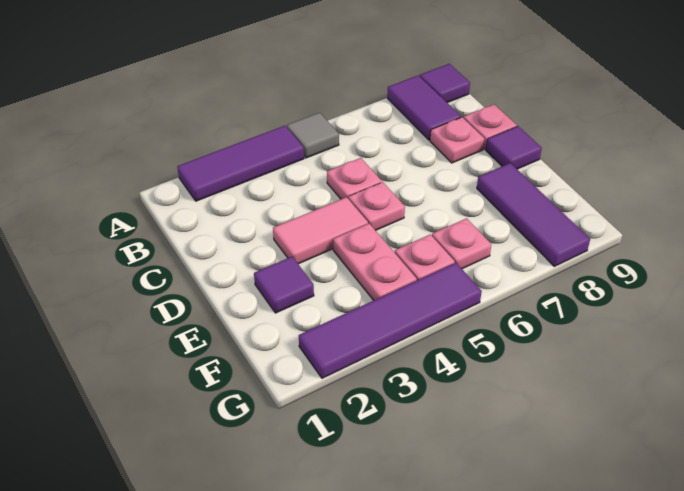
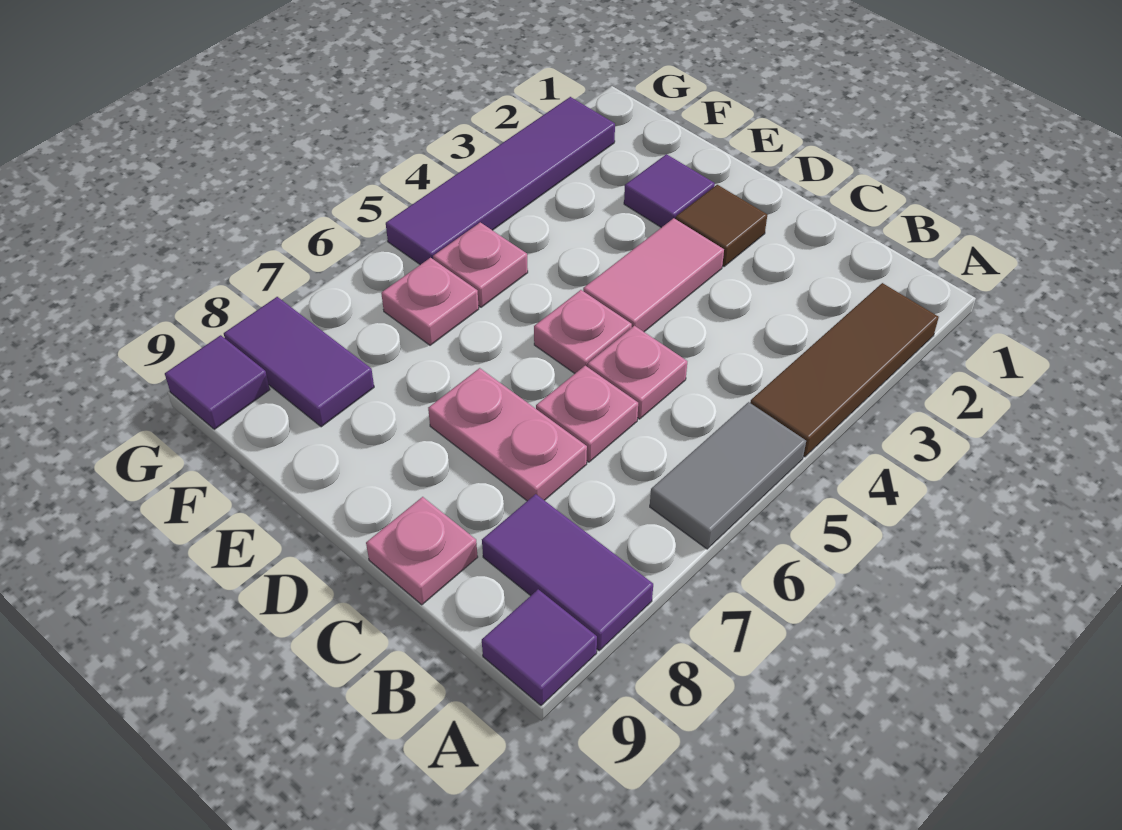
purple tile A2:A4 level 1 -> brown tile A2:A4 level 1
grey tile A5 level 1 -> grey tile A5:A6 level 1
pink plate C8 level 1 -> pink plate C6 level 1
none -> brown tile D2 level 1
purple tile D9 level 1 -> purple tile G9 level 1
pink plate E4:F4 level 1 -> pink plate C7:D7 level 1
purple tile E8:G8 level 1 -> purple tile F8:G8 level 1

